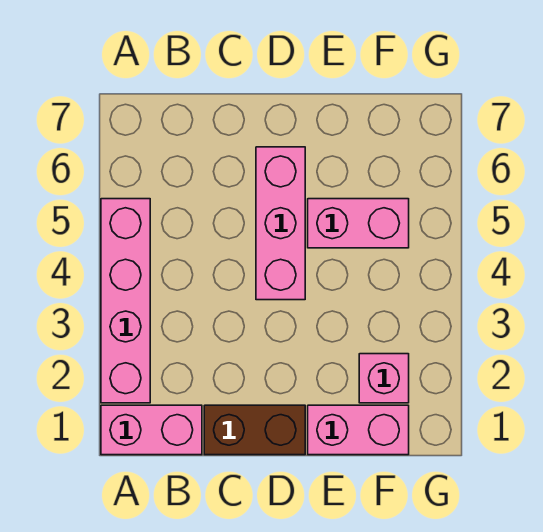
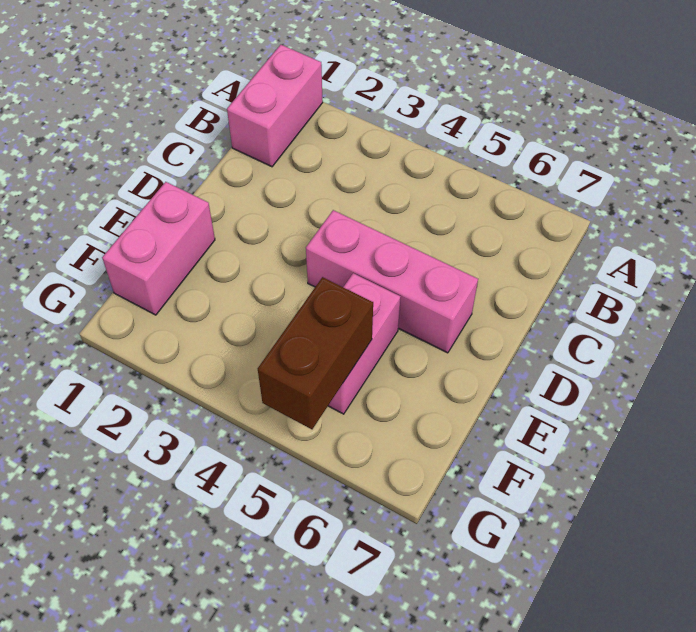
pink brick A2:A5 level 1 -> none
brown brick C1:D1 level 1 -> brown brick F5:G5 level 2
pink brick F2 level 1 -> none

